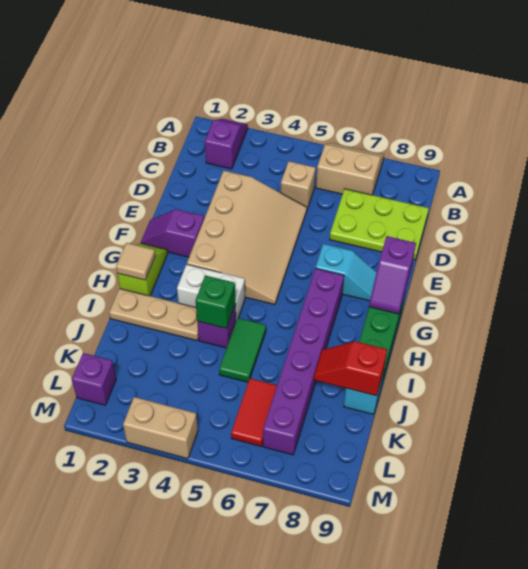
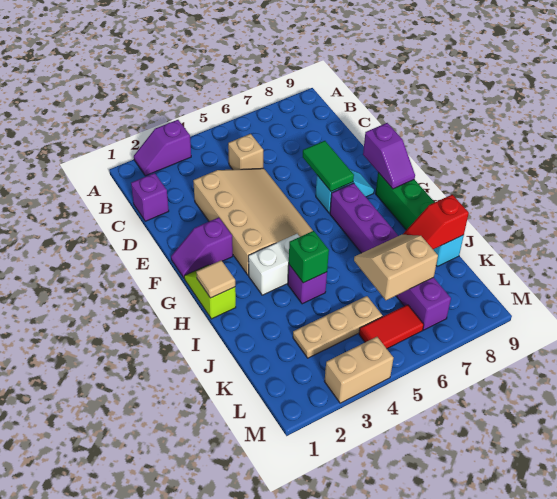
purple slope A2:B2 level 1 top B -> purple slope A2:A3 level 1 top 3
tan slope A6:B7 level 1 top B -> tan slope J6:K7 level 2 top K
lime plate C7:D9 level 1 -> none
tan plate I1:I3 level 1 -> tan plate K3:K5 level 1
green tile I5:J5 level 1 -> green tile E7:F7 level 2
red tile K6:L6 level 1 -> red tile L5:L6 level 1
purple brick L1 level 1 -> purple brick C1 level 1

